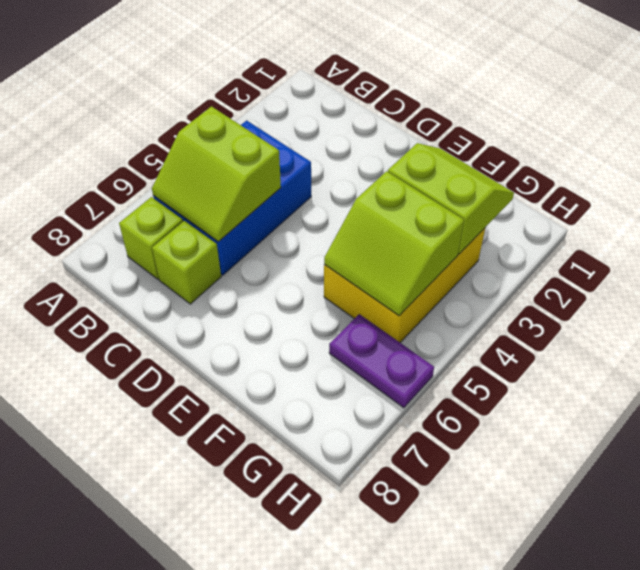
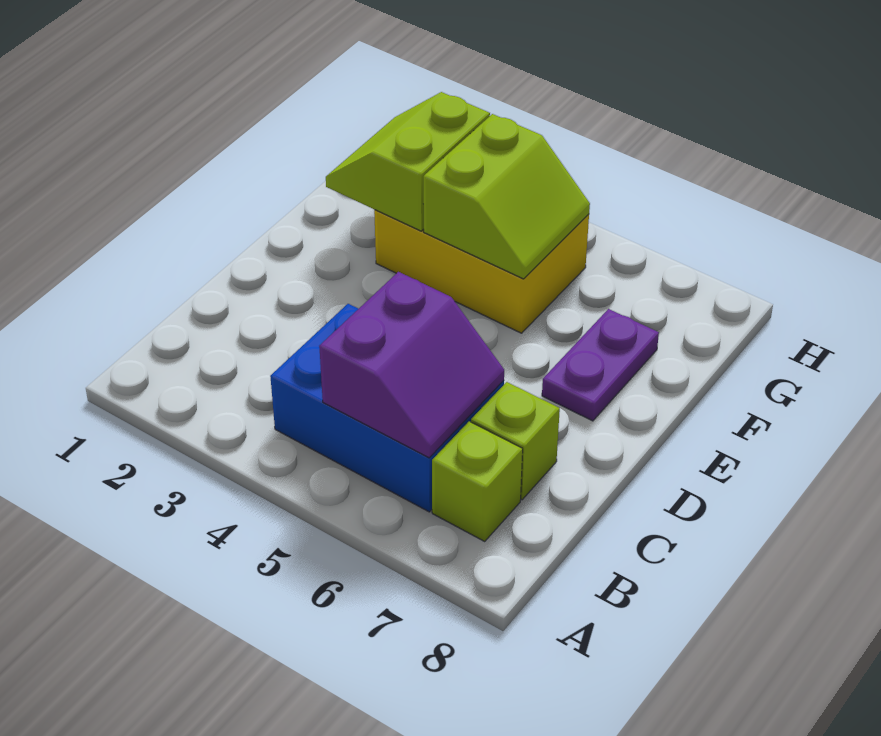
lime slope B5:C6 level 2 top 5 -> purple slope B5:C6 level 2 top 5
purple plate G6:H6 level 1 -> purple plate E7:F7 level 1

